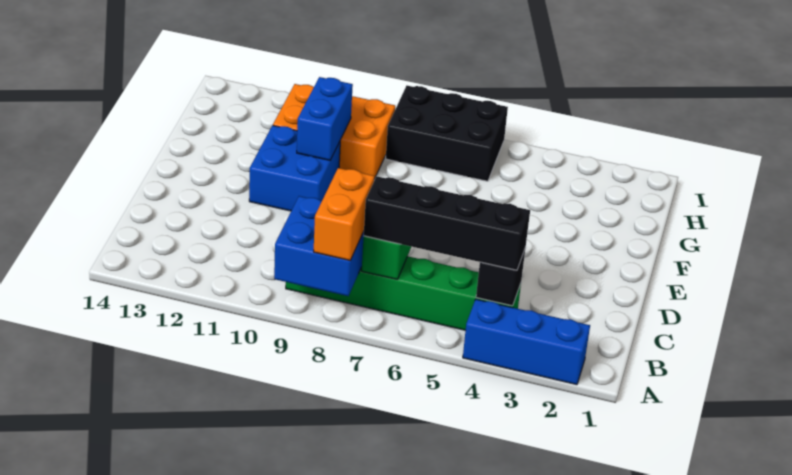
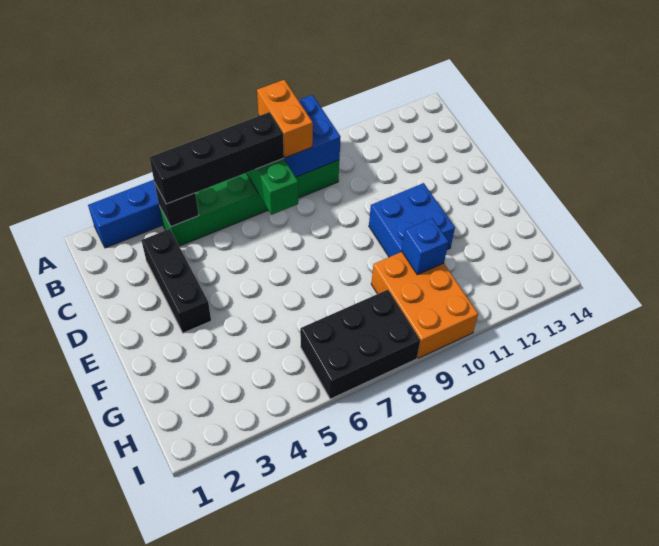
none -> black brick C3:E3 level 1
blue brick F10:G10 level 2 -> blue brick G10 level 2
orange brick G9:H11 level 1 -> orange brick G9:I10 level 1

